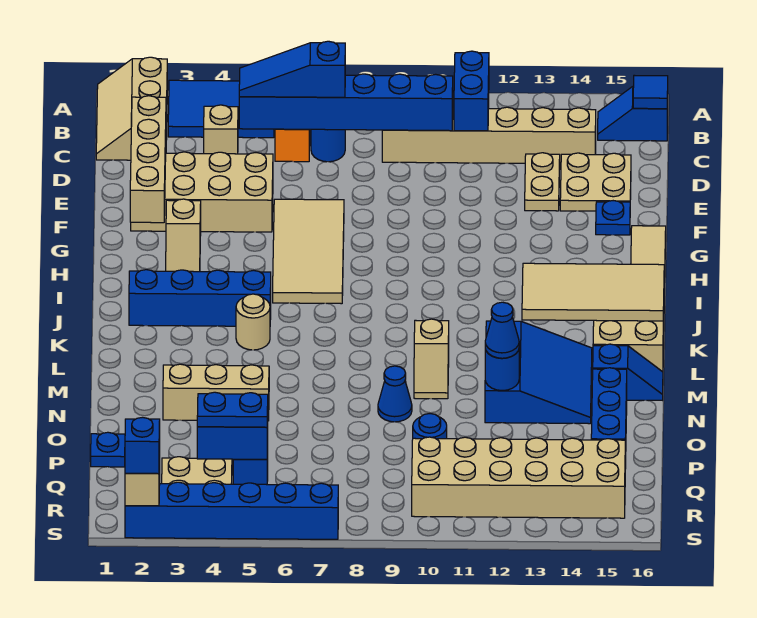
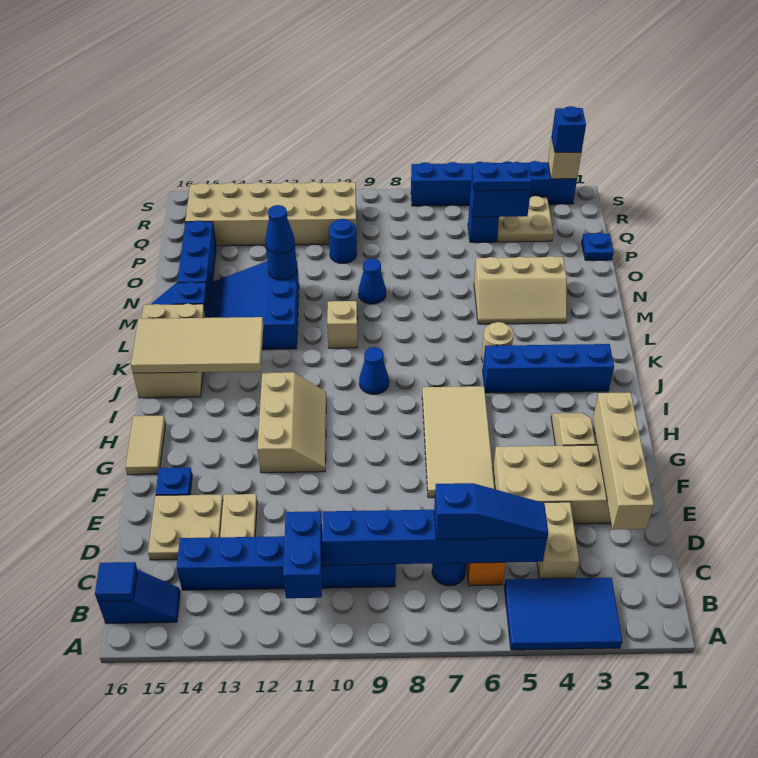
tan slope A1:C2 level 1 top 2 -> tan slope G11:I12 level 1 top 12
tan brick C4 level 1 -> tan brick C4:D4 level 1
tan brick C9:C14 level 1 -> blue brick C9:C14 level 1
none -> blue cone J9 level 1

